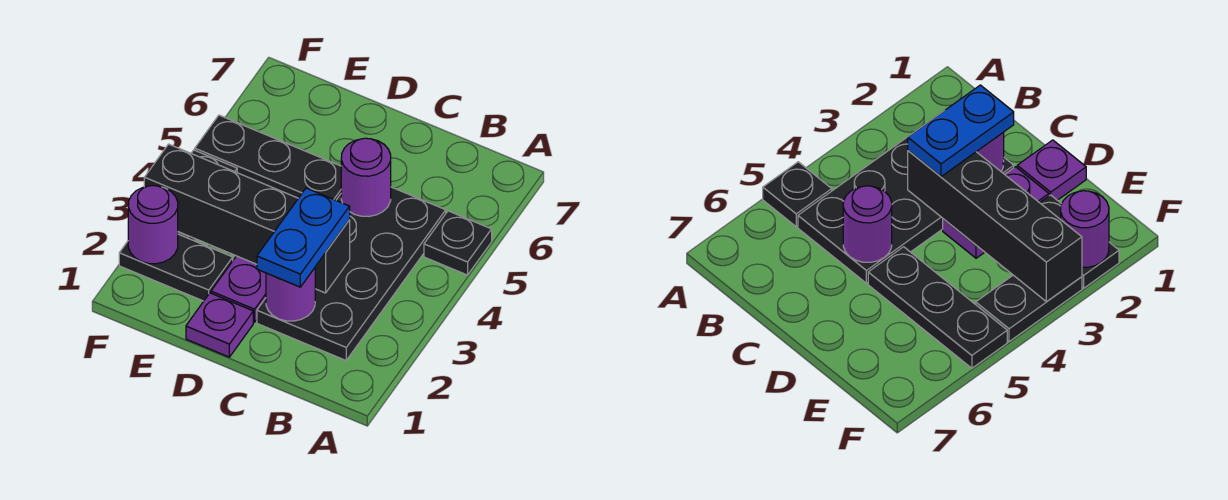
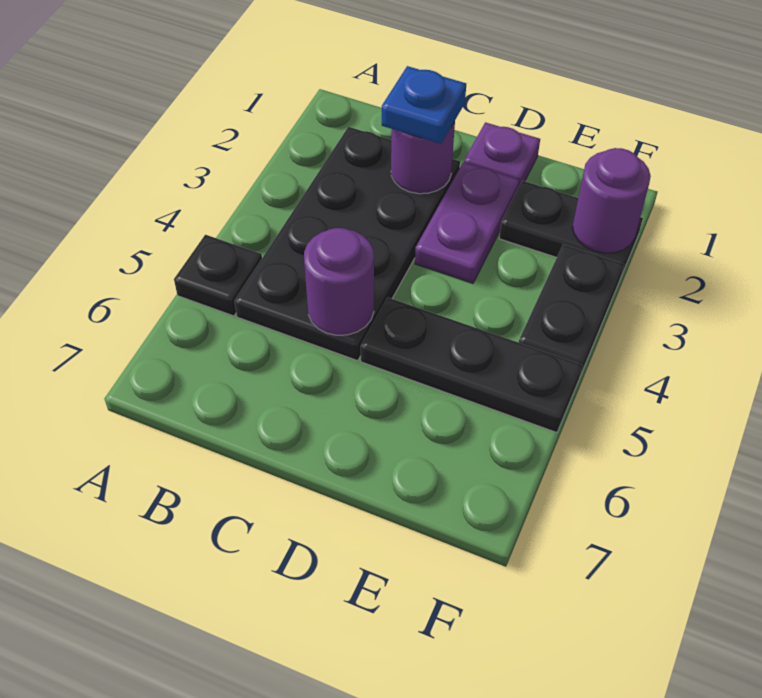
blue plate C2:C3 level 3 -> blue plate C2 level 3
black brick C3:F3 level 2 -> none

